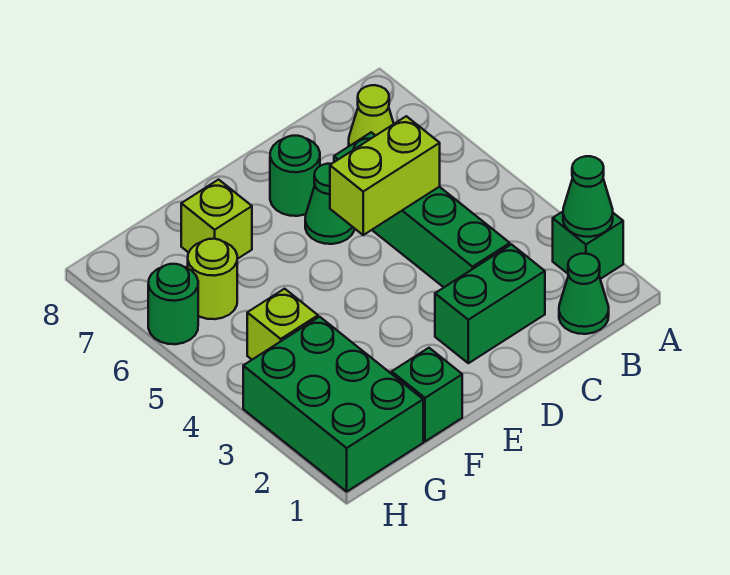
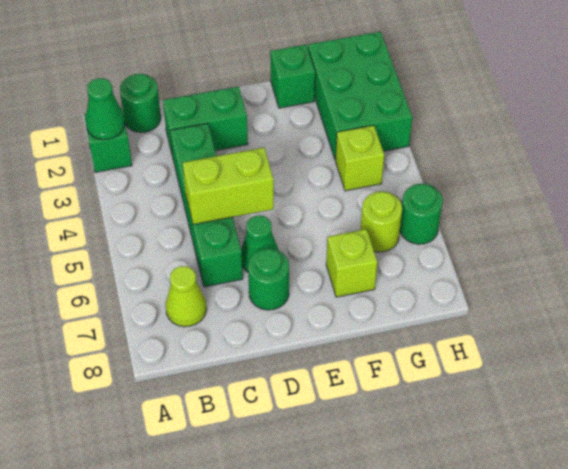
green cone B1 level 1 -> green round brick B1 level 1

